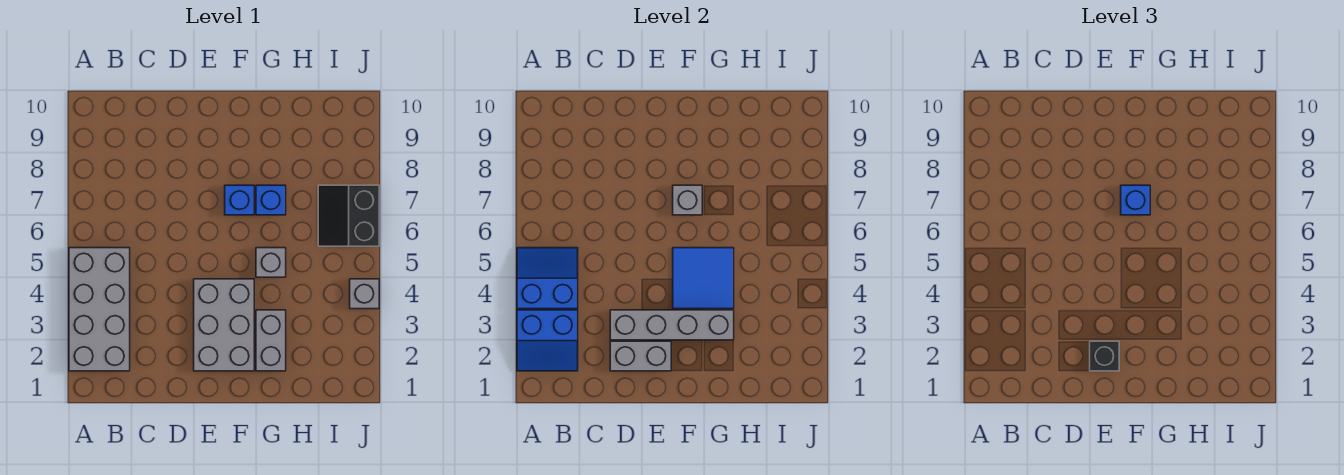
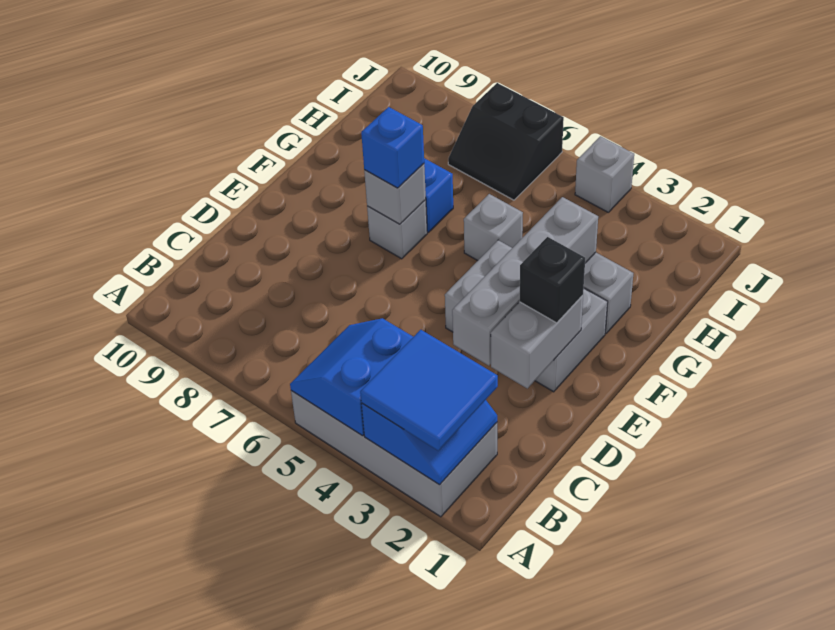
blue tile F4:G5 level 2 -> blue tile A2:B3 level 3
blue brick F7 level 1 -> grey brick F7 level 1

